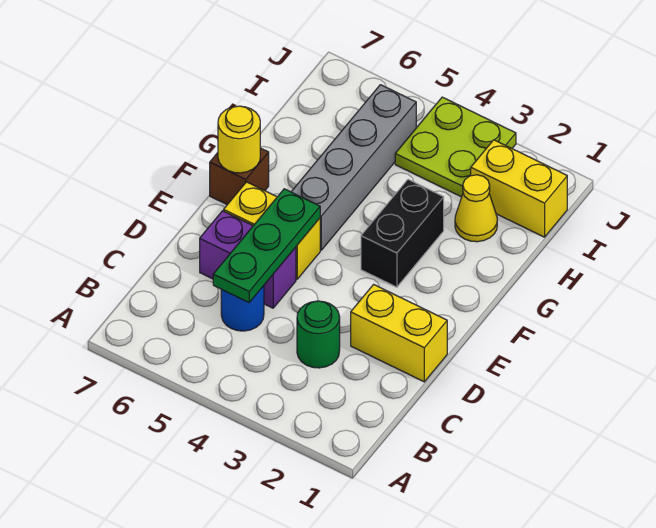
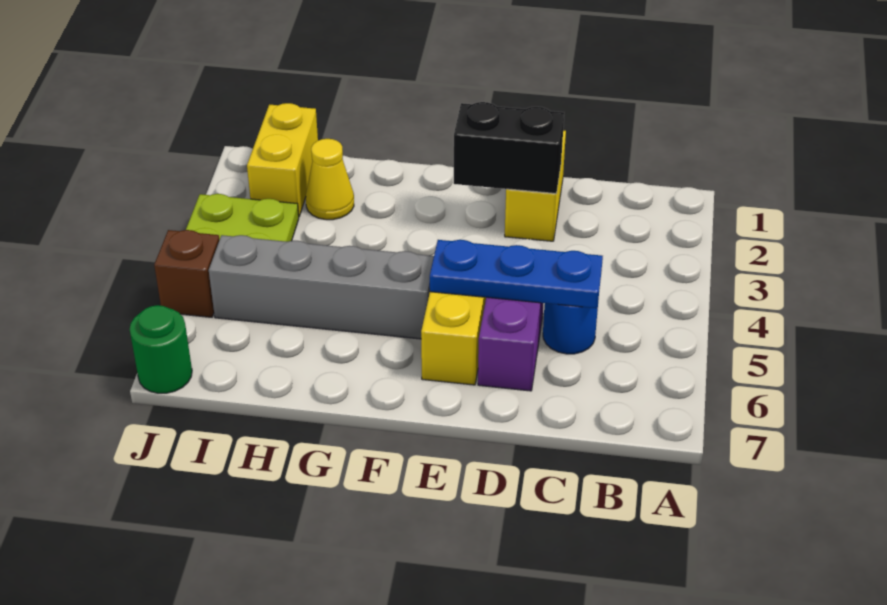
green round brick C3 level 1 -> green round brick J7 level 1
green plate C5:E5 level 2 -> blue plate C5:E5 level 2
black brick F3:G3 level 1 -> black brick D2:E2 level 2
brown brick F7 level 1 -> brown brick J5 level 1
yellow round brick F7 level 2 -> none

